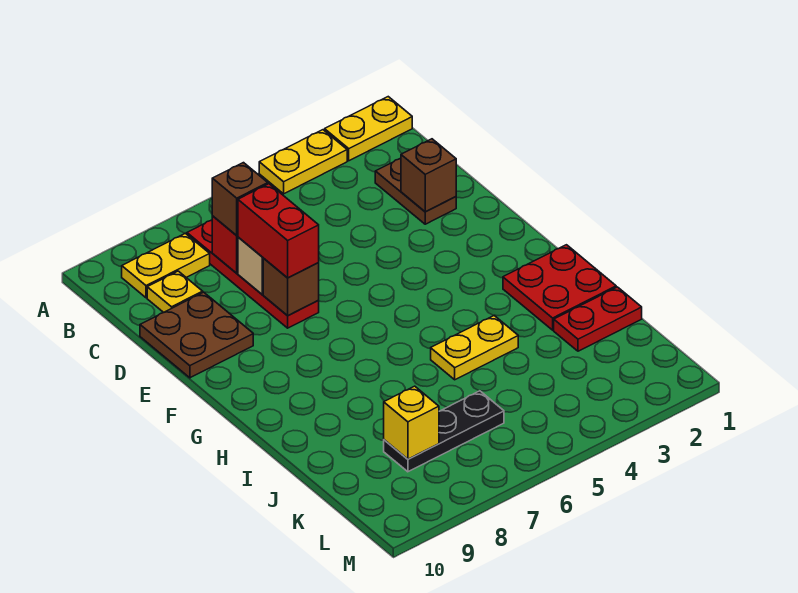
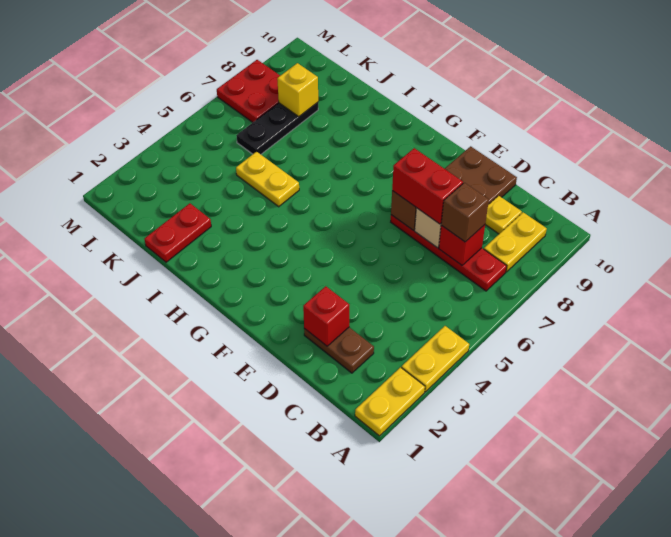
brown brick D2 level 2 -> red brick D2 level 2
red plate H1:I2 level 1 -> red plate L7:M8 level 1
yellow plate I4:I5 level 1 -> yellow plate I5:J5 level 1

